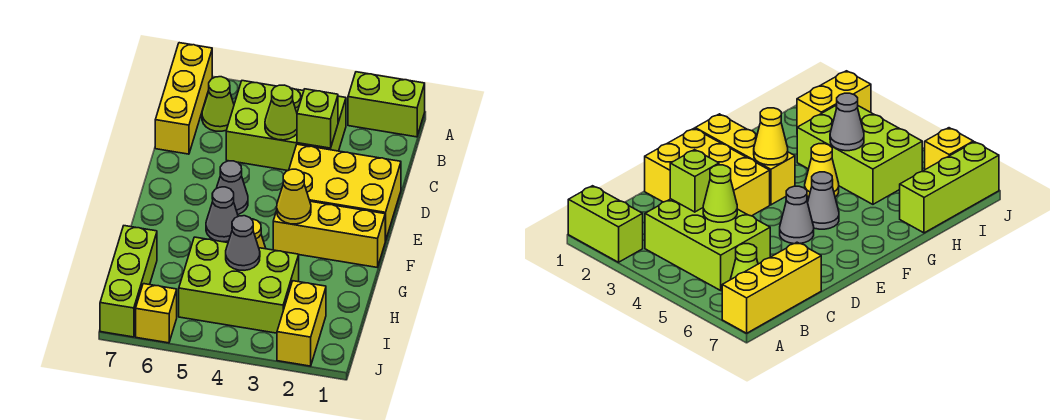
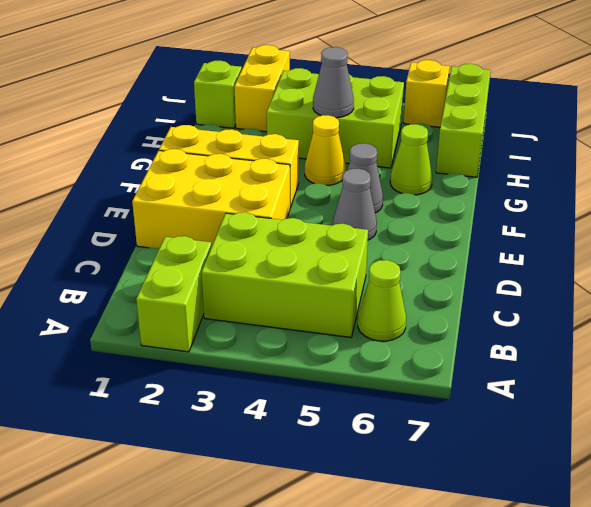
lime brick A1:A2 level 1 -> lime brick A2:B2 level 1
yellow brick A7:C7 level 1 -> none
lime brick C3 level 2 -> lime brick I1 level 1
lime cone C4 level 2 -> lime cone G6 level 1
yellow cone F3 level 2 -> none

